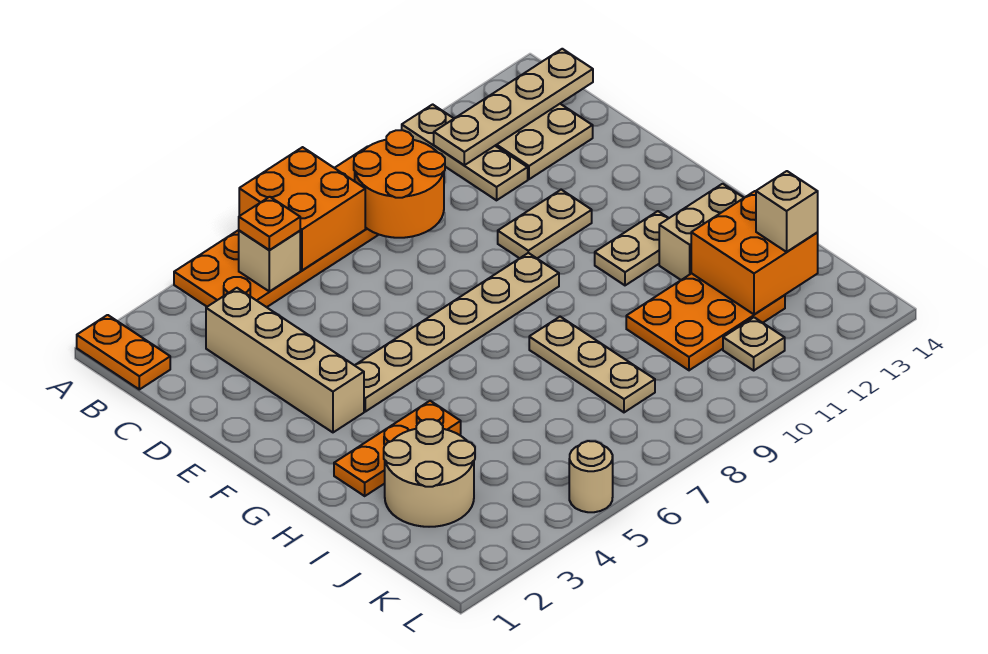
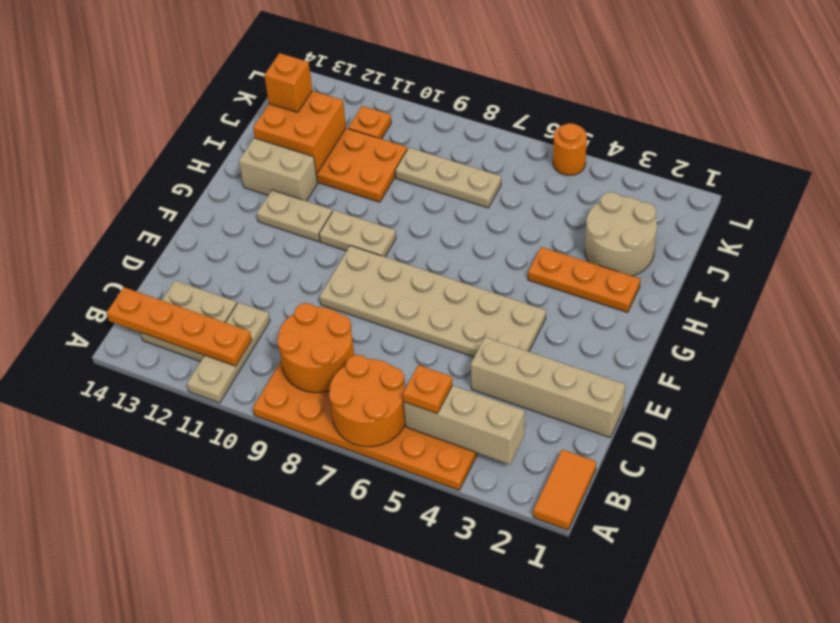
orange plate A1:B1 level 1 -> orange tile A1:B1 level 1
orange brick A6:B7 level 2 -> orange round brick A6:B7 level 2
tan brick B5 level 2 -> tan brick B3:B5 level 2
tan plate B11:B14 level 2 -> orange plate B11:B14 level 2
tan brick C3:F3 level 1 -> tan brick D1:D4 level 1
tan plate E10:E11 level 1 -> tan plate G9:G10 level 1
tan plate F4:F9 level 1 -> tan plate E4:F9 level 1
tan plate H8:J8 level 1 -> tan plate J7:J9 level 1
tan brick J13 level 3 -> orange brick J13 level 3
tan plate K11 level 1 -> orange plate K11 level 1
tan round brick L5 level 1 -> orange round brick L5 level 1

